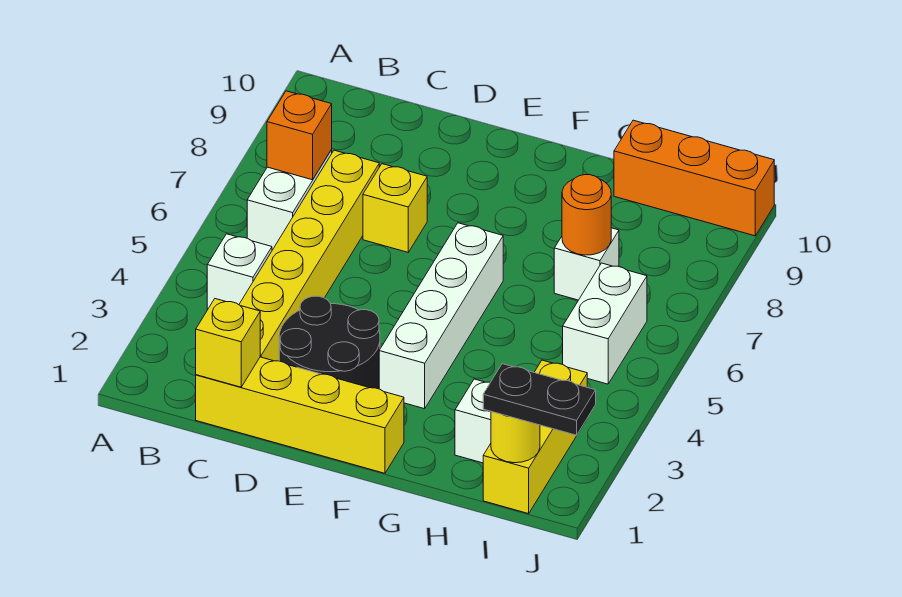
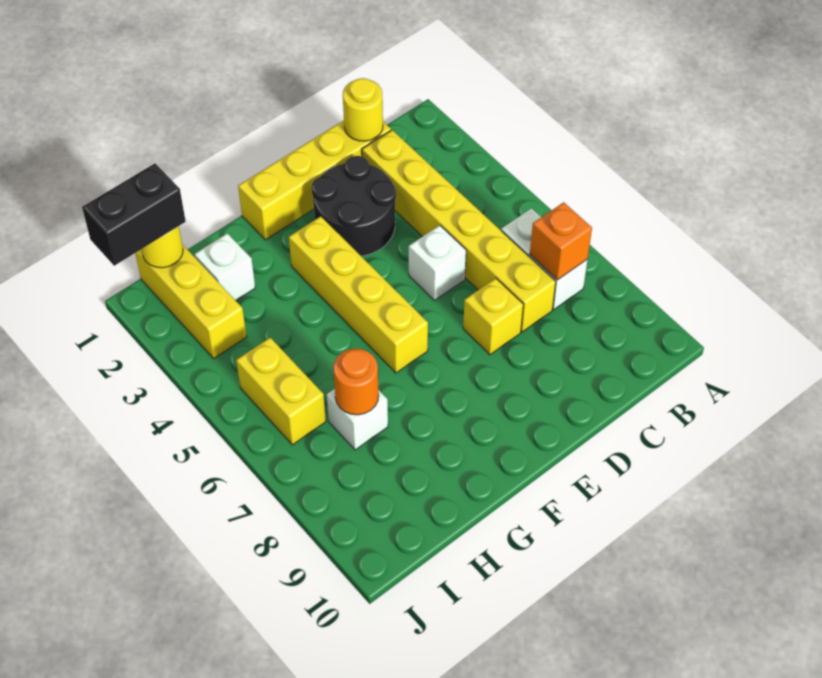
white brick B4 level 1 -> white brick D5 level 1
yellow brick C1 level 2 -> yellow round brick C1 level 2
white brick F3:F6 level 1 -> yellow brick F3:F6 level 1
orange brick H10:J10 level 1 -> none
black plate I1:J1 level 3 -> black brick I1:J1 level 3
white brick I5:I6 level 1 -> yellow brick I5:I6 level 1

